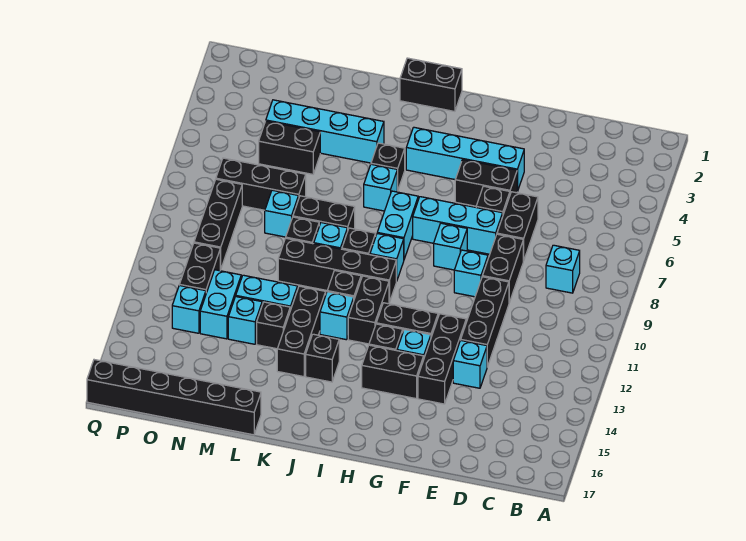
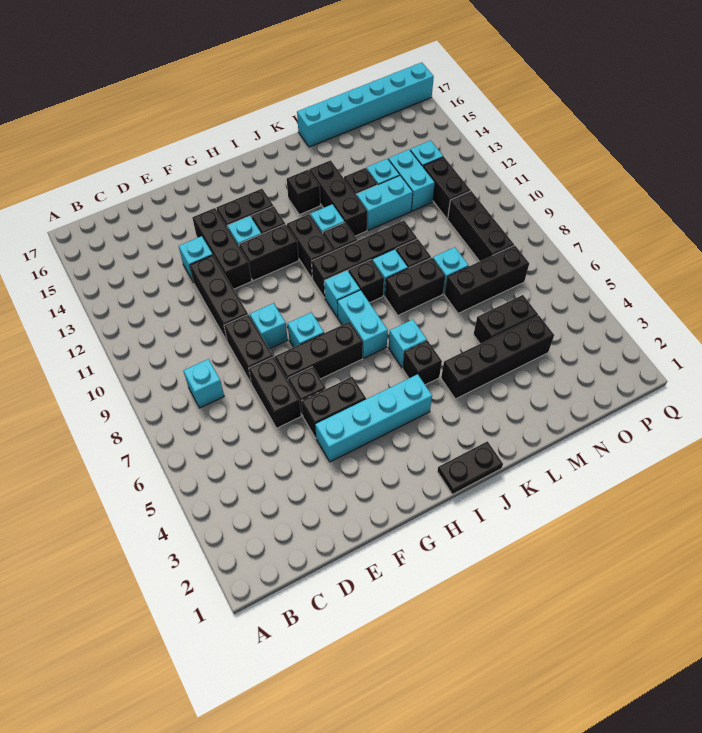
cyan brick F7:H7 level 1 -> black brick F7:H7 level 1
black brick I1:J1 level 1 -> black plate I1:J1 level 1
cyan brick K4:N4 level 1 -> black brick K4:N4 level 1
black brick L17:Q17 level 1 -> cyan brick L17:Q17 level 1

